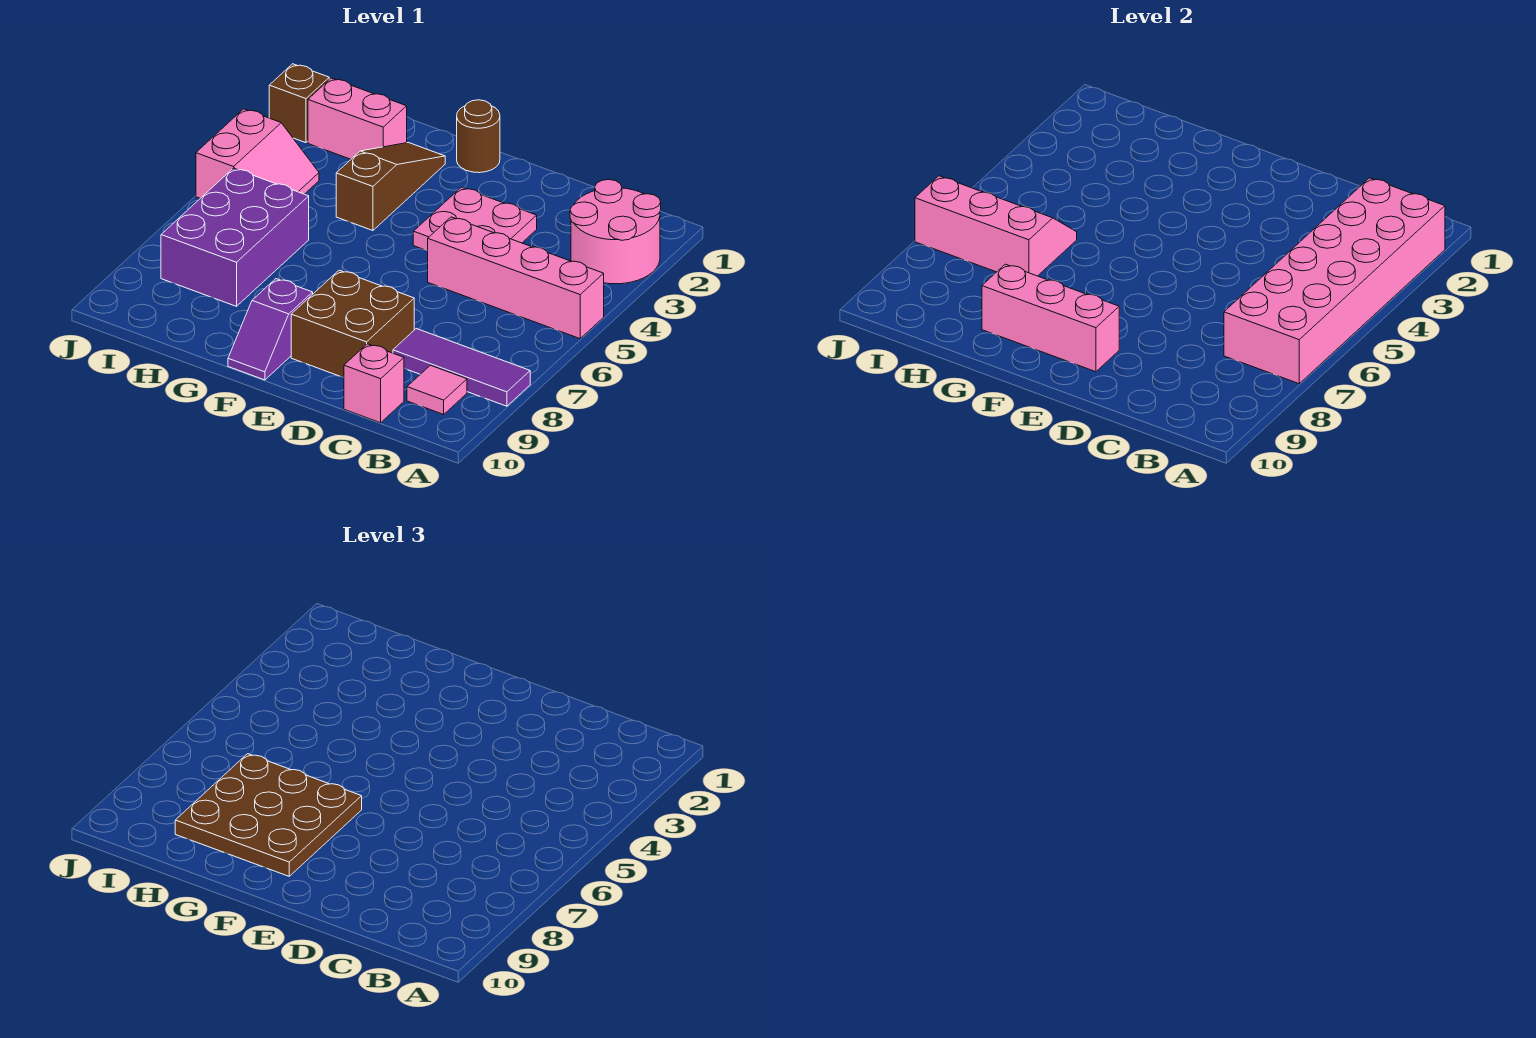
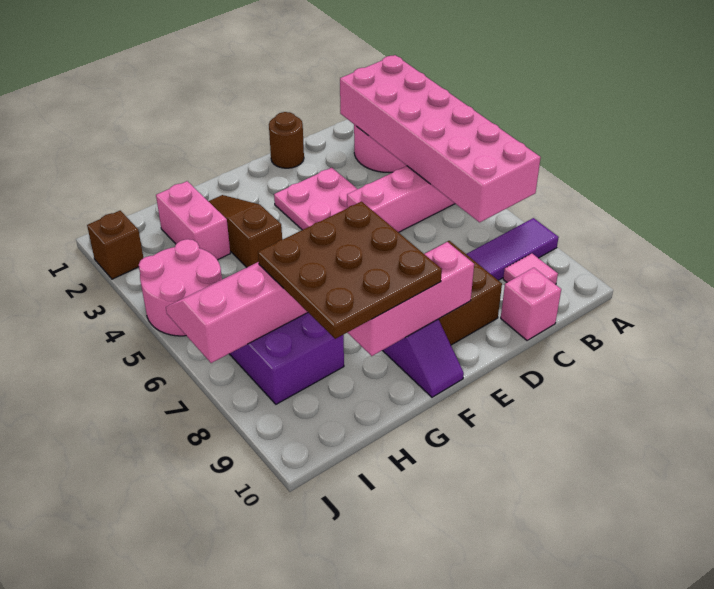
brown round brick F1 level 1 -> brown round brick D1 level 1
pink brick H2:I2 level 1 -> pink brick H2:H3 level 1
pink slope I4:J5 level 1 top J -> pink round brick I4:J5 level 1

